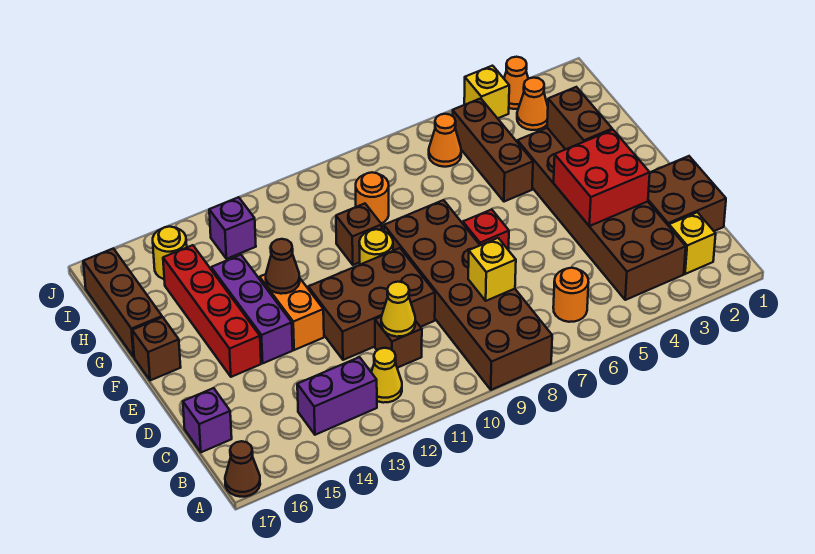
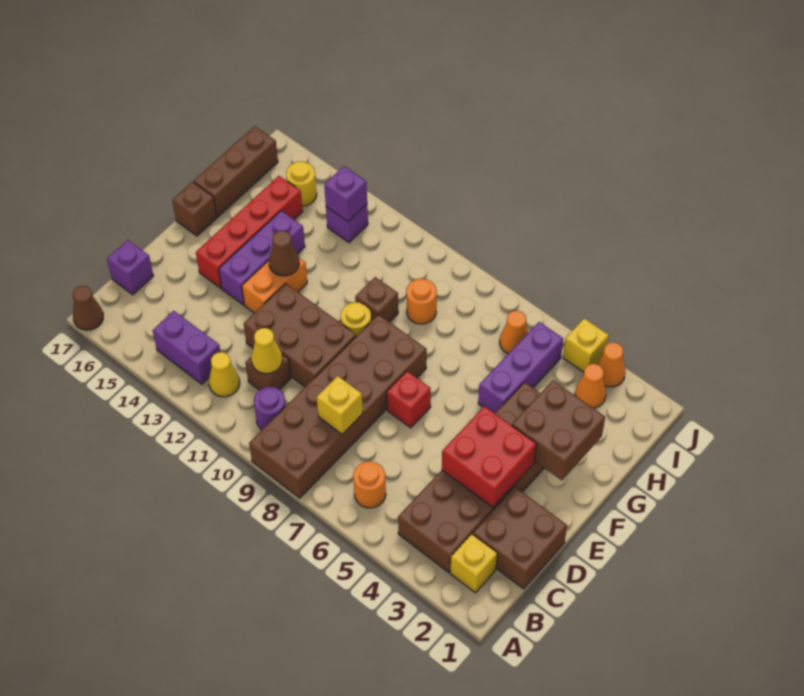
none -> purple round brick B10 level 1
brown brick F3:G3 level 2 -> brown brick F2:G3 level 2
brown brick G5:I5 level 1 -> purple brick G5:I5 level 1
none -> purple brick I13 level 2

